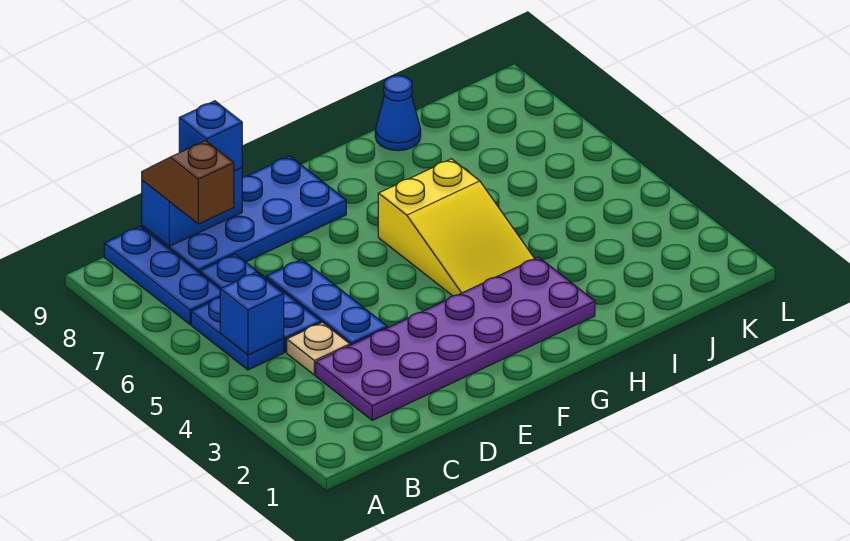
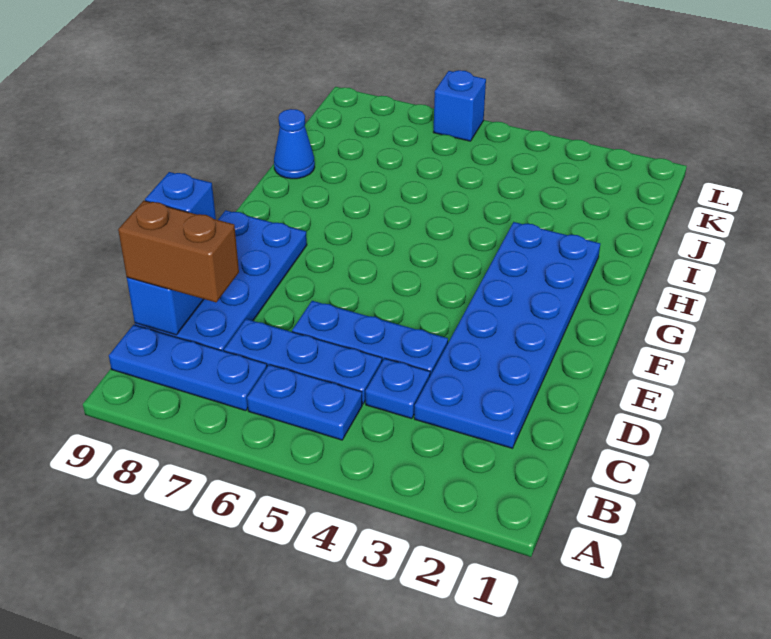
blue brick B5 level 2 -> blue brick L6 level 1
purple plate C2:H3 level 1 -> blue plate C2:H3 level 1
tan plate C4 level 1 -> blue plate C4 level 1
brown slope C8:C9 level 3 top 8 -> brown brick C8:C9 level 3
yellow slope G4:H6 level 1 top 6 -> none

